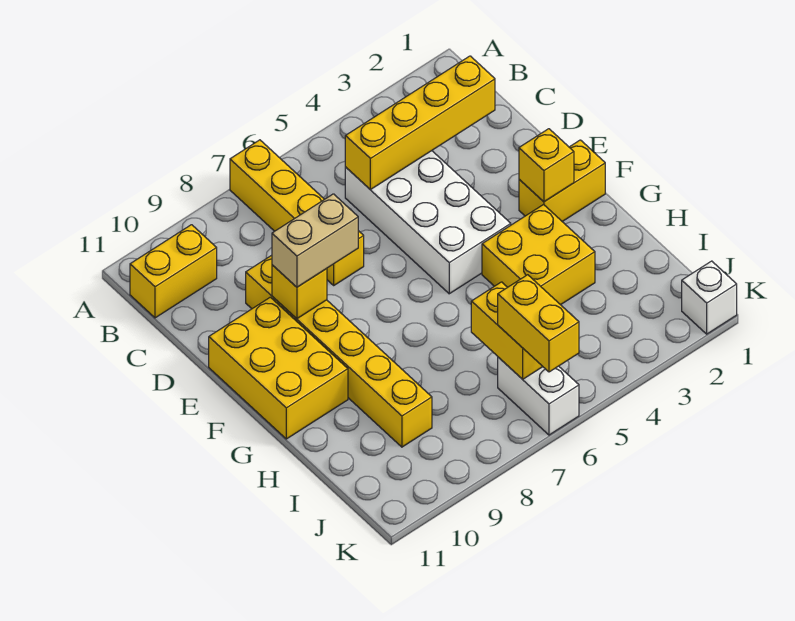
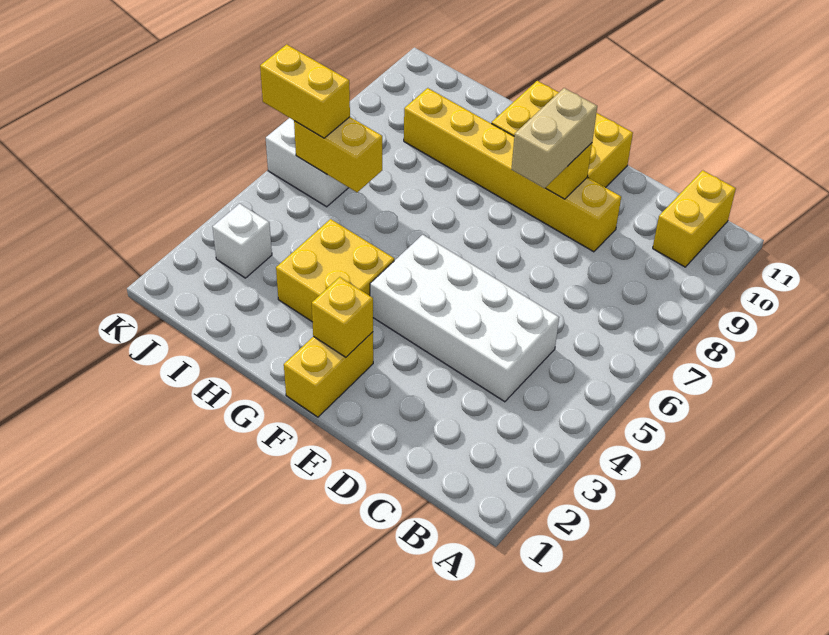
yellow brick A7:D7 level 1 -> none
yellow brick C2:C5 level 2 -> none
white brick K1 level 1 -> white brick J3 level 1

